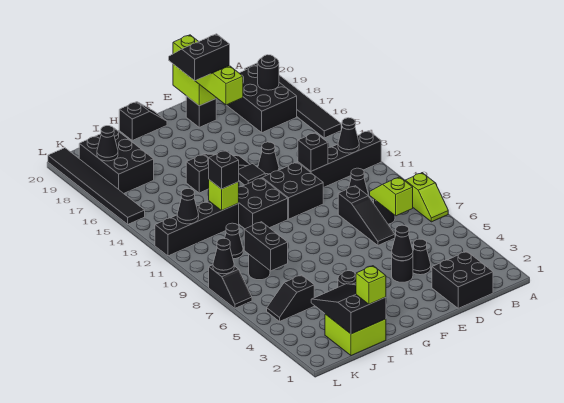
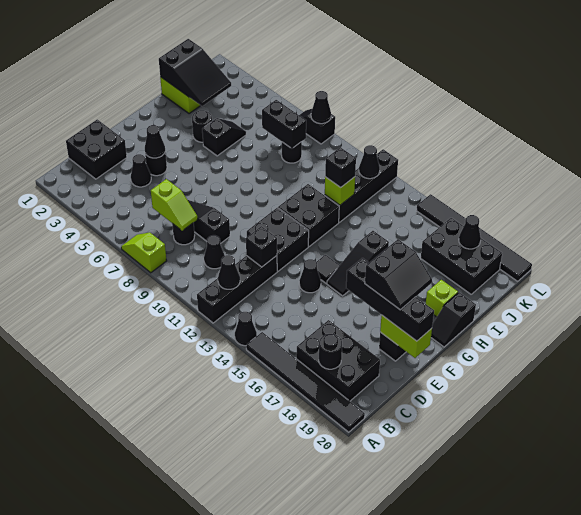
lime brick E17:E20 level 3 -> black brick E17:E20 level 3
lime brick I1 level 3 -> lime brick H19 level 1
black slope J5:K5 level 1 top J -> black slope H5:I5 level 1 top H
black cone J10 level 1 -> black cone A14 level 1

